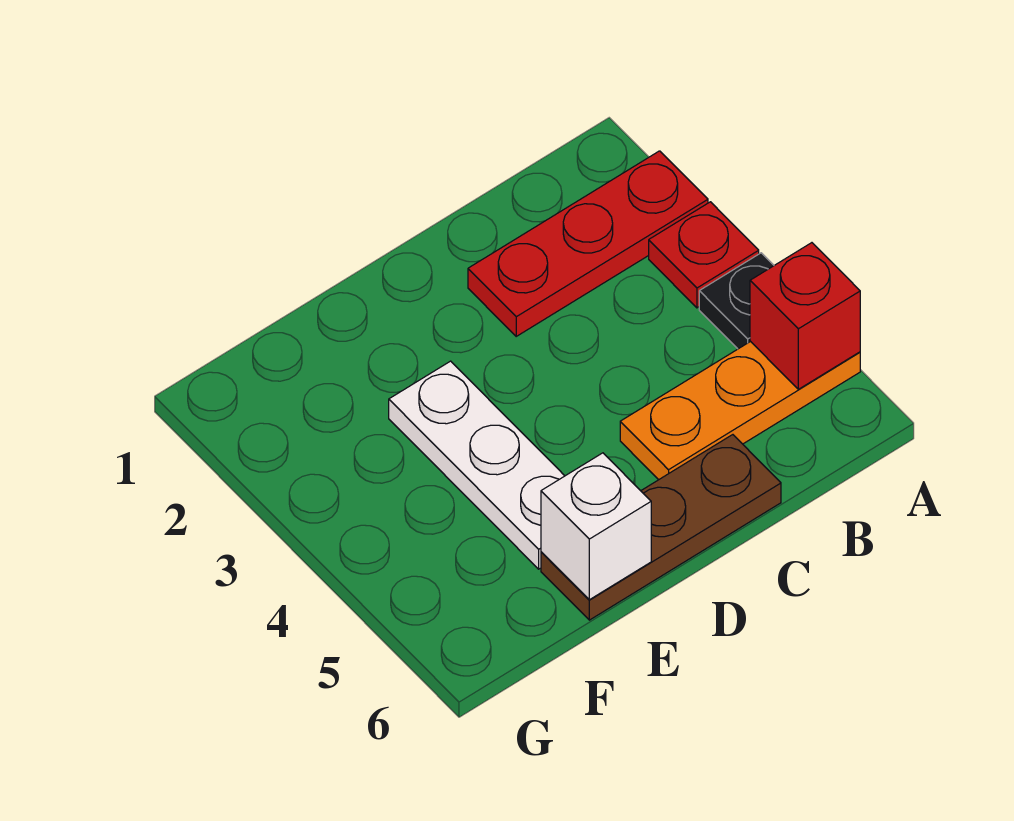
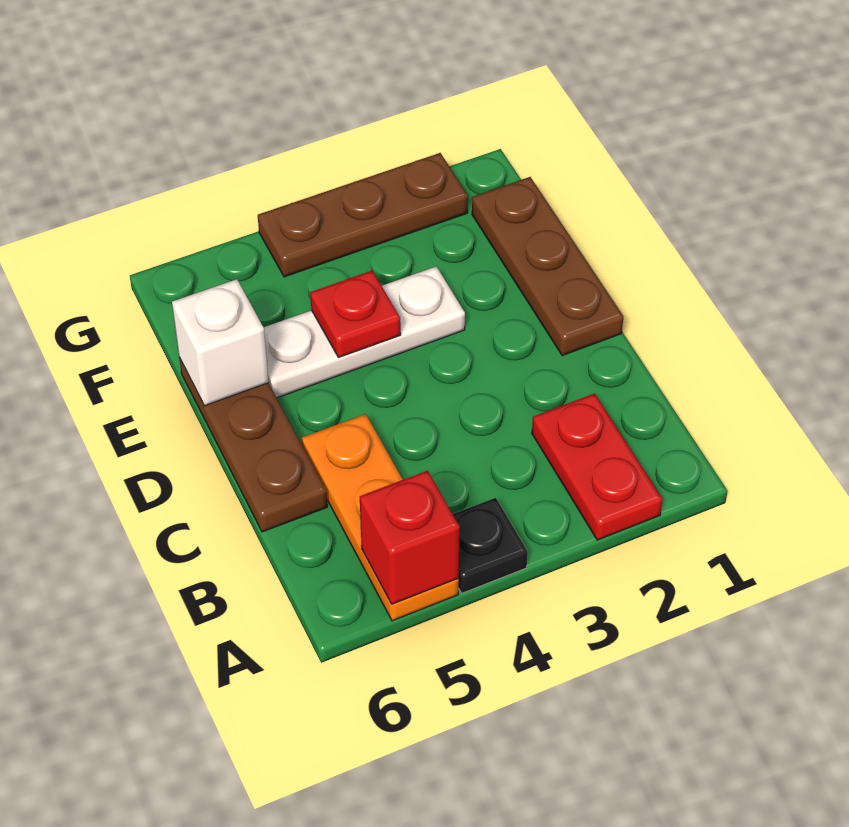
red plate A2:C2 level 1 -> red plate A2:B2 level 1
red plate A3 level 1 -> red plate E4 level 2
none -> brown plate D1:F1 level 1
none -> brown plate G2:G4 level 1

